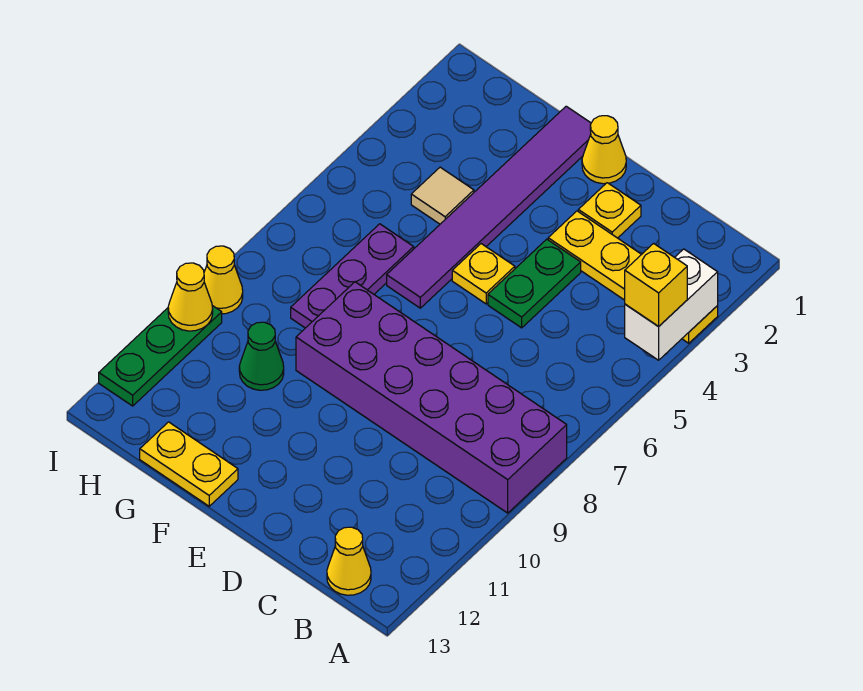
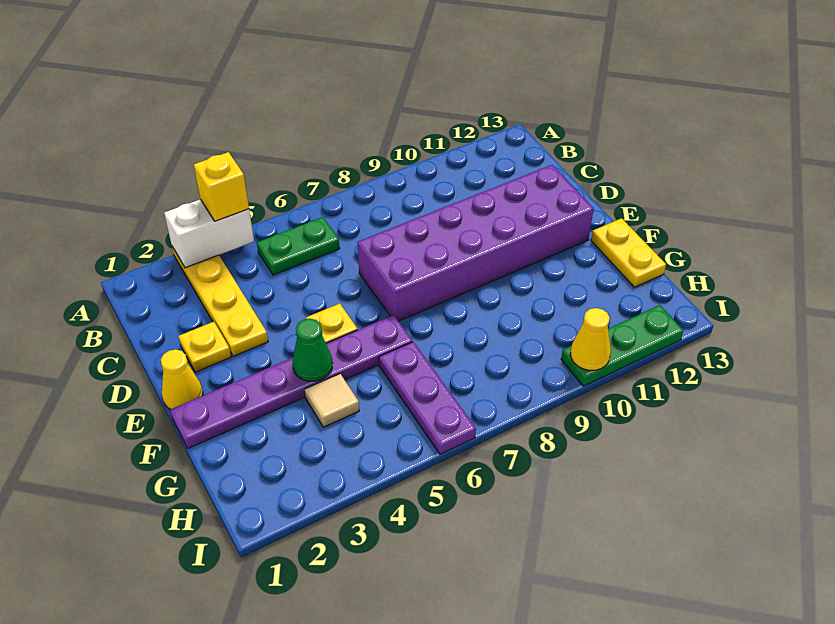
purple brick A8:F9 level 1 -> purple brick D7:E12 level 1
yellow cone B13 level 1 -> none
green plate D4:D5 level 1 -> green plate B5:B6 level 1
purple tile F1:F6 level 1 -> purple plate F1:F6 level 1
purple plate G6:G8 level 1 -> purple plate G6:I6 level 1
green cone G10 level 1 -> green cone F4 level 2
yellow cone I9 level 1 -> none

